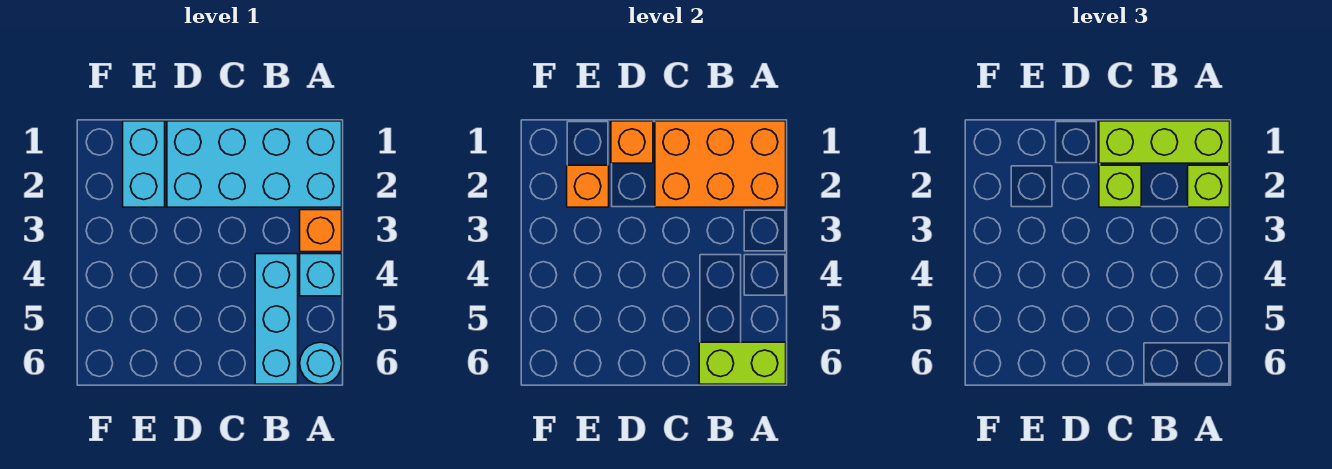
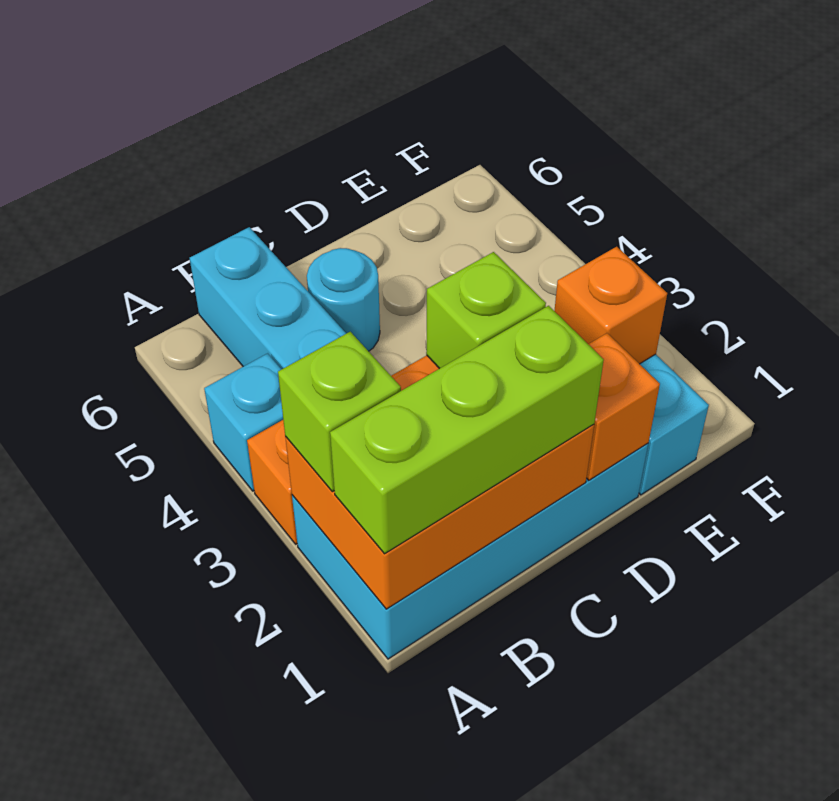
cyan round brick A6 level 1 -> cyan round brick C5 level 1
lime brick A6:B6 level 2 -> none

